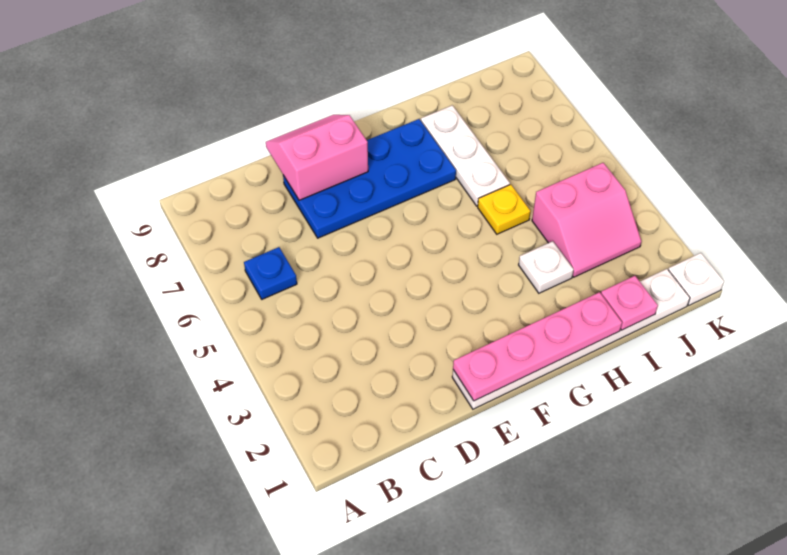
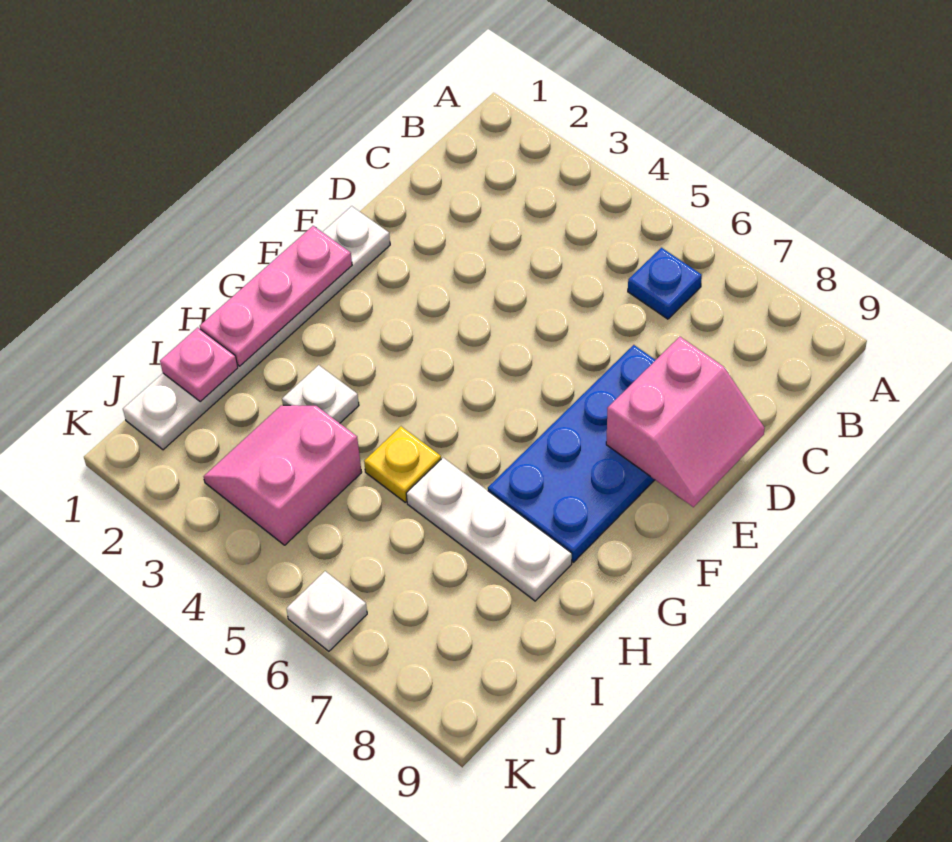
pink plate E1:H1 level 2 -> pink plate F1:H1 level 2
white plate K1 level 1 -> white plate K6 level 1

